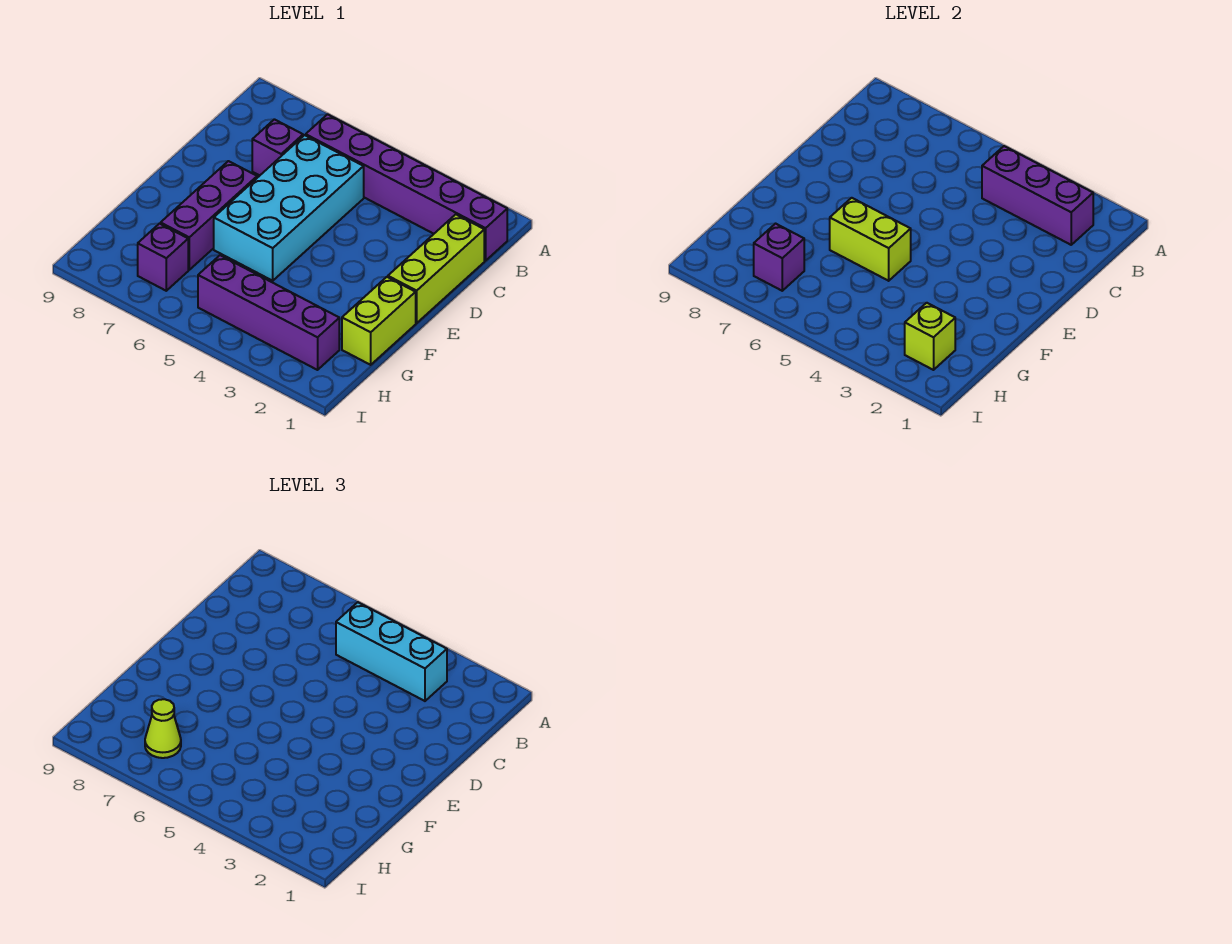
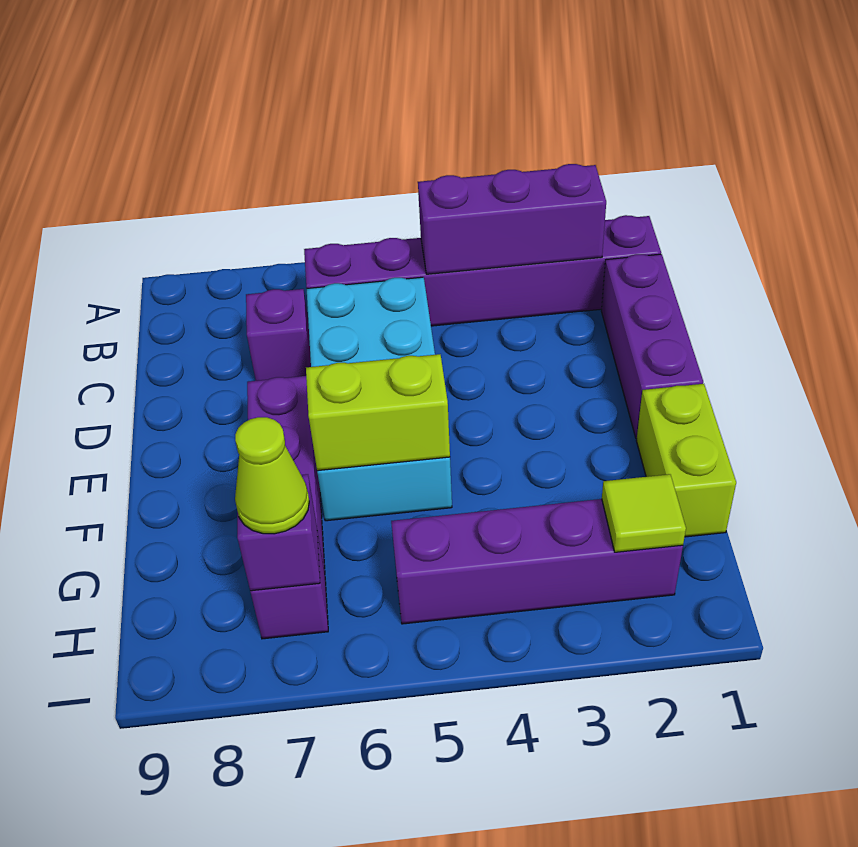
cyan brick B3:B5 level 3 -> none
lime brick C1:E1 level 1 -> purple brick C1:E1 level 1
lime brick H2 level 2 -> lime tile H2 level 2

